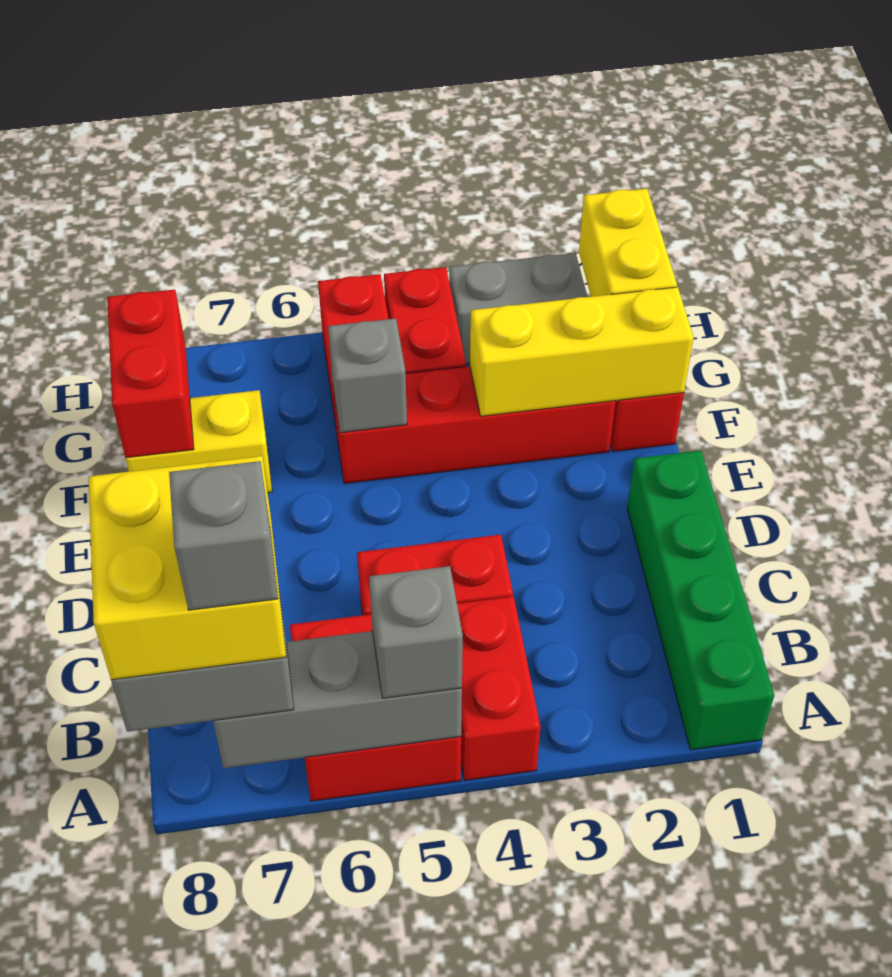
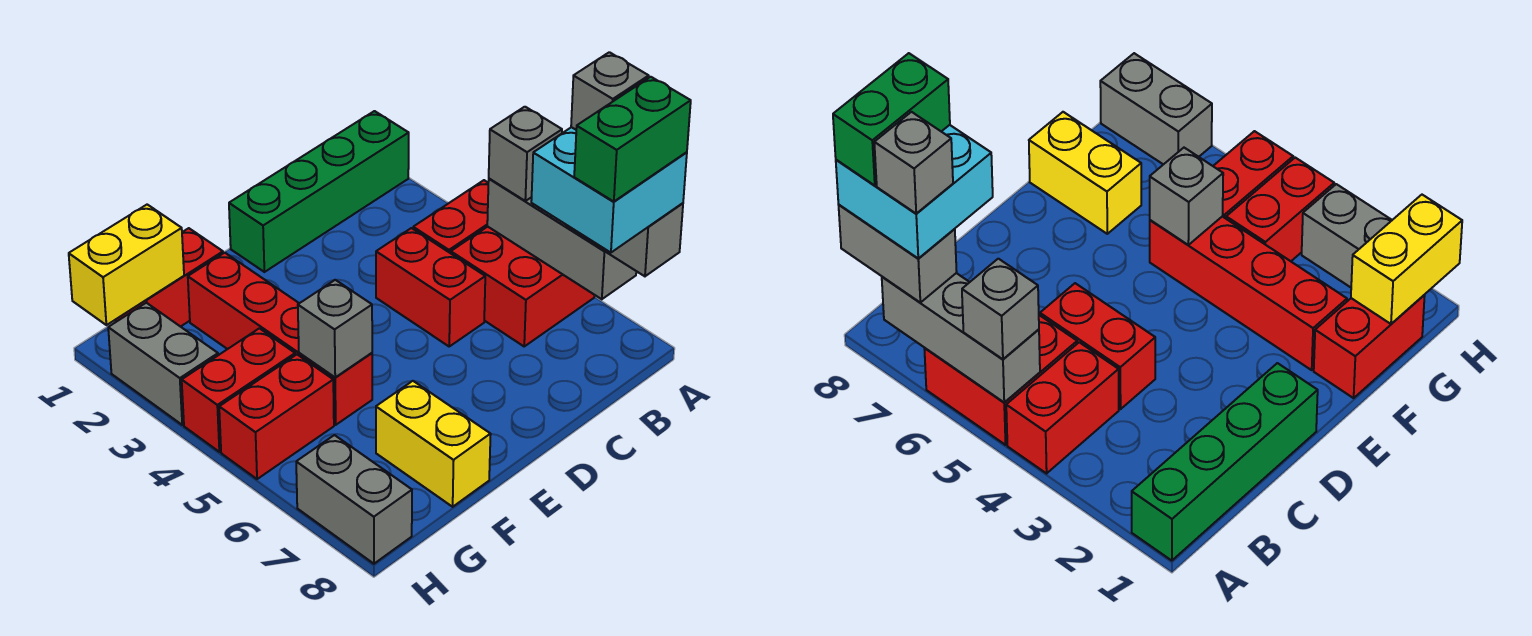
yellow brick A7:B8 level 4 -> cyan brick A7:B8 level 4
none -> green brick A8:B8 level 5
yellow brick F1:F3 level 2 -> none
red brick F8:G8 level 2 -> none
none -> grey brick H7:H8 level 1

